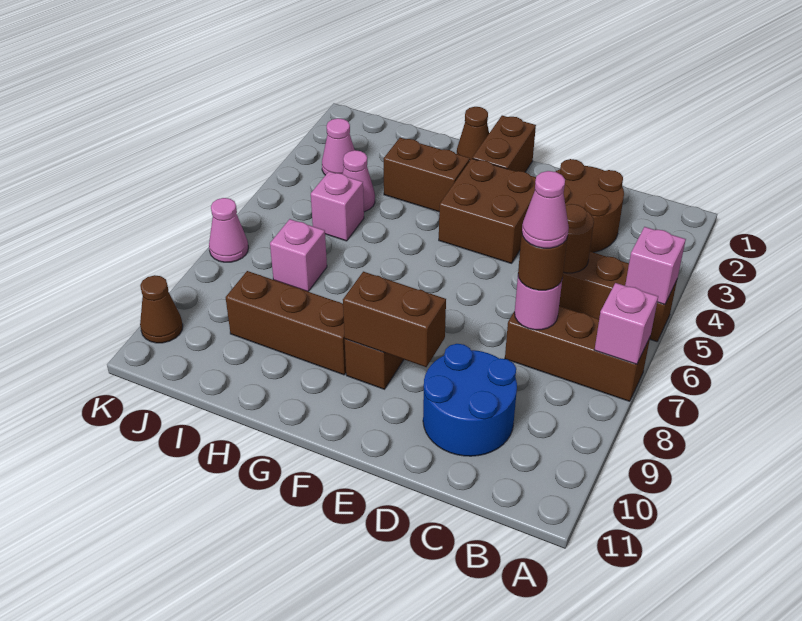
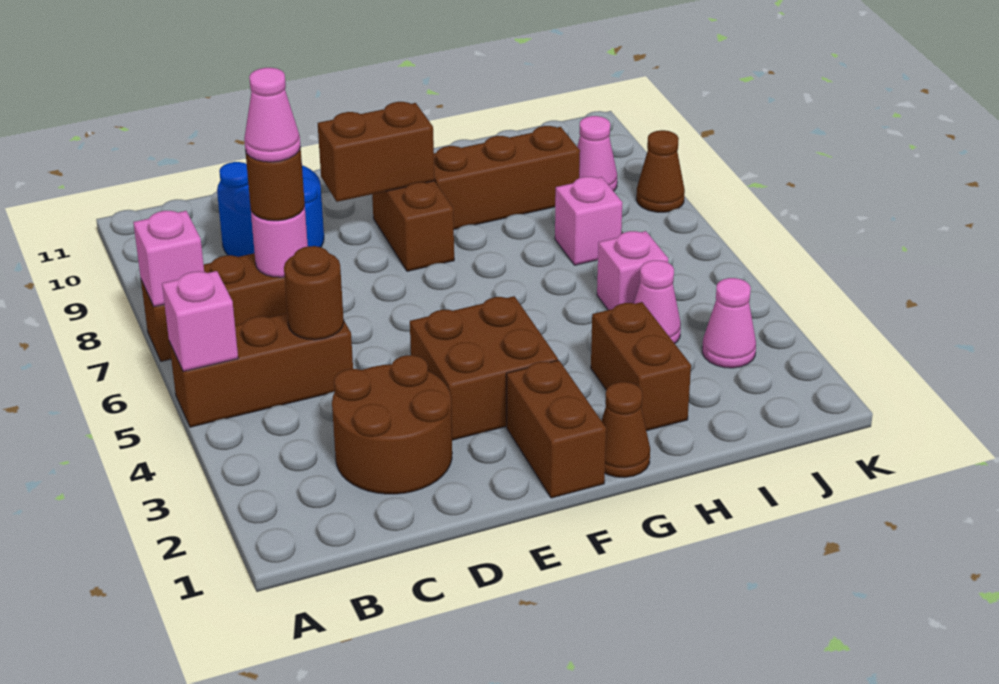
brown brick G3:H3 level 1 -> brown brick H2:H3 level 1
pink cone K7 level 1 -> pink cone J9 level 1
brown cone K10 level 1 -> brown cone K8 level 1

